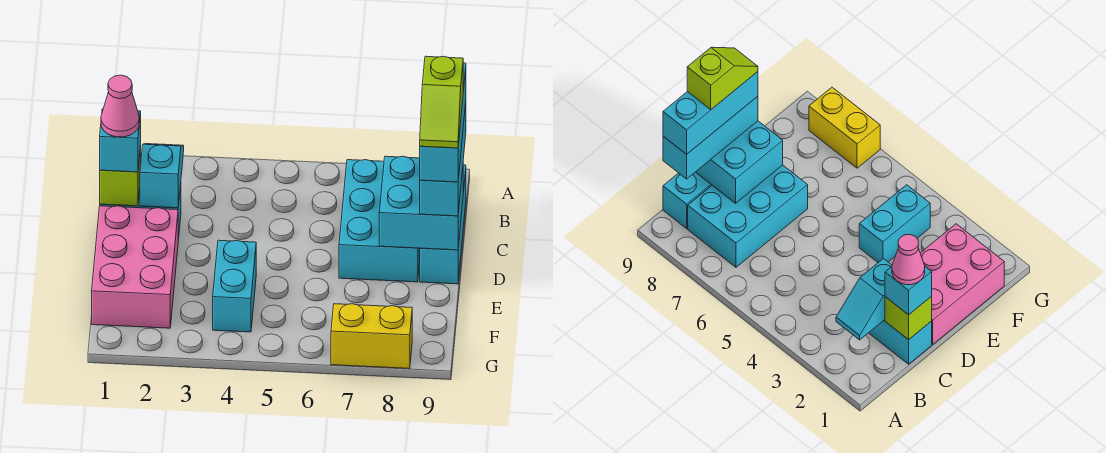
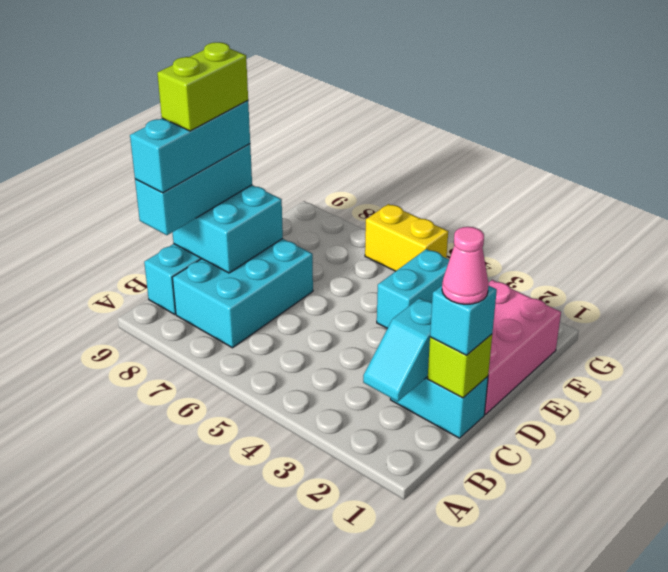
lime slope C9:D9 level 5 top C -> lime brick C9:D9 level 5
yellow brick G7:G8 level 1 -> yellow brick G5:G6 level 1

